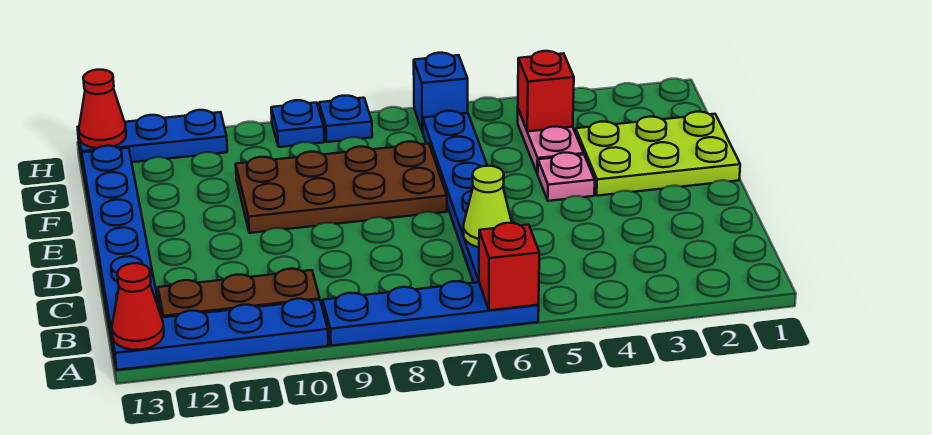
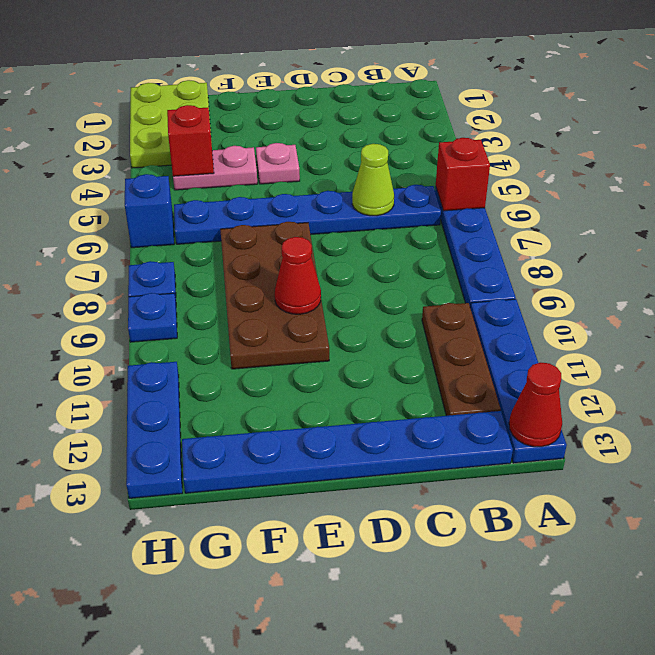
lime plate E1:F3 level 1 -> lime plate G1:H3 level 1
red cone H13 level 2 -> red cone E9 level 2

